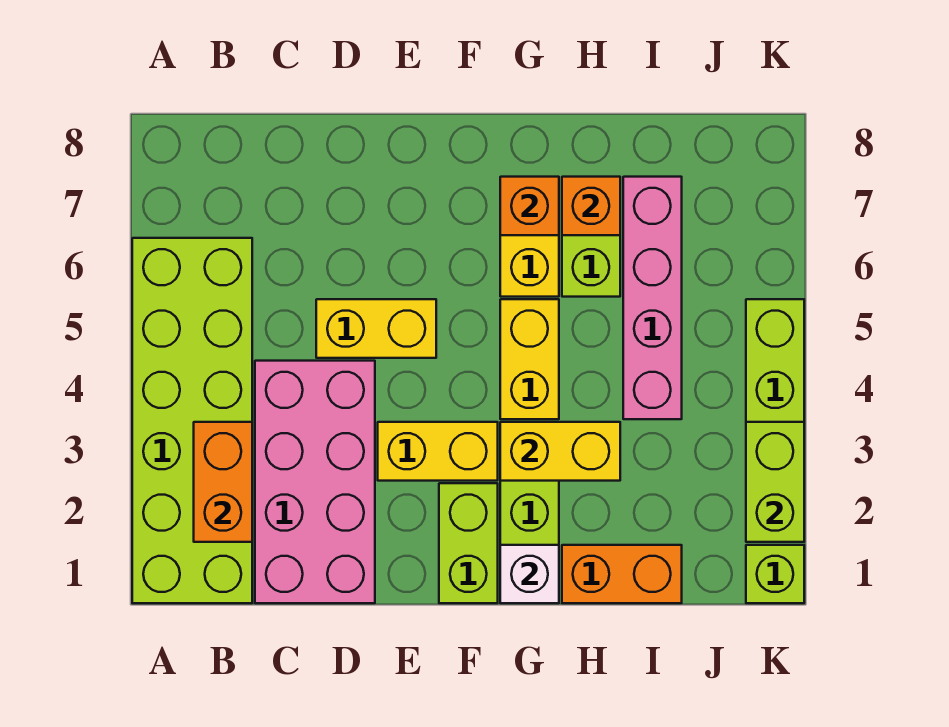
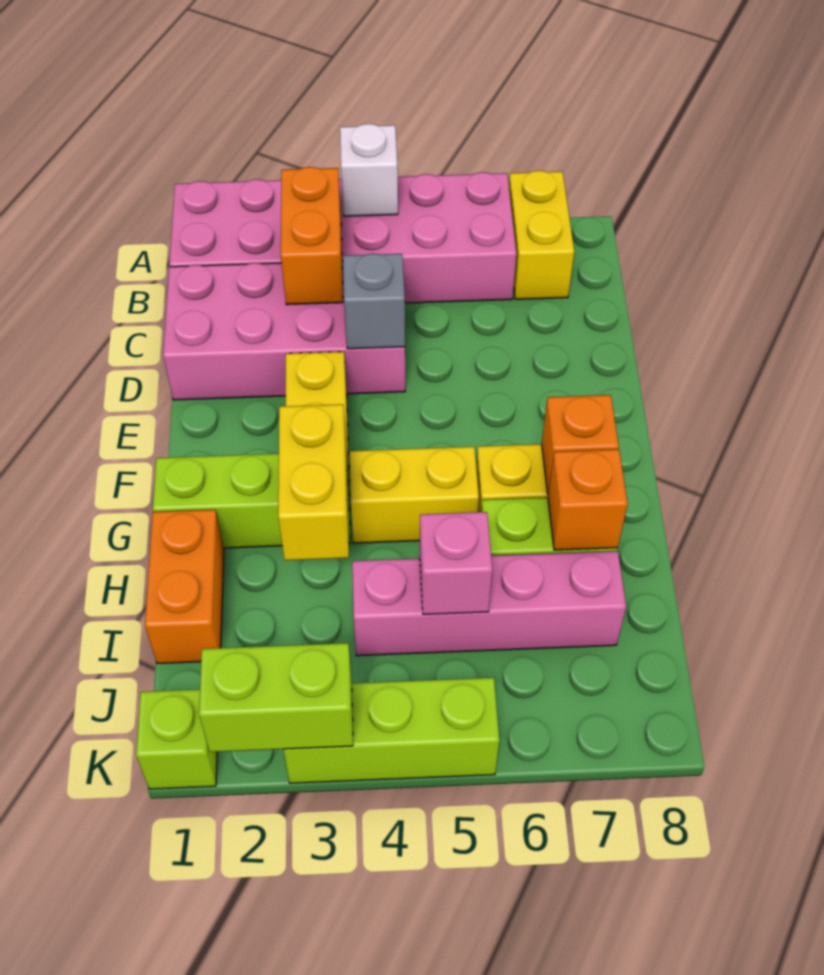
lime brick A1:B6 level 1 -> pink brick A1:B6 level 1
orange brick B2:B3 level 2 -> orange brick B3:C3 level 2
none -> grey brick D4 level 2
yellow brick D5:E5 level 1 -> yellow brick A7:B7 level 1
lime brick F1:F2 level 1 -> none
white brick G1 level 2 -> white brick A4 level 2
none -> pink brick I5 level 2

